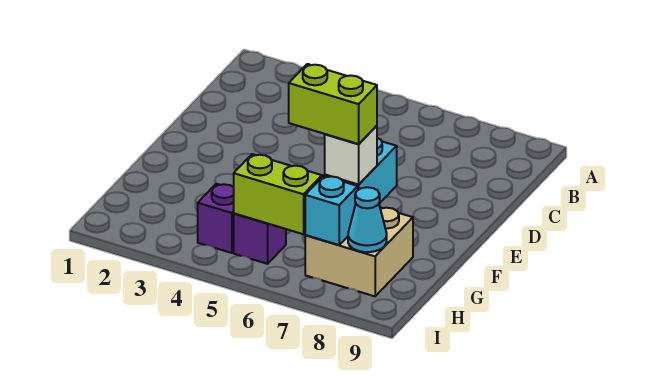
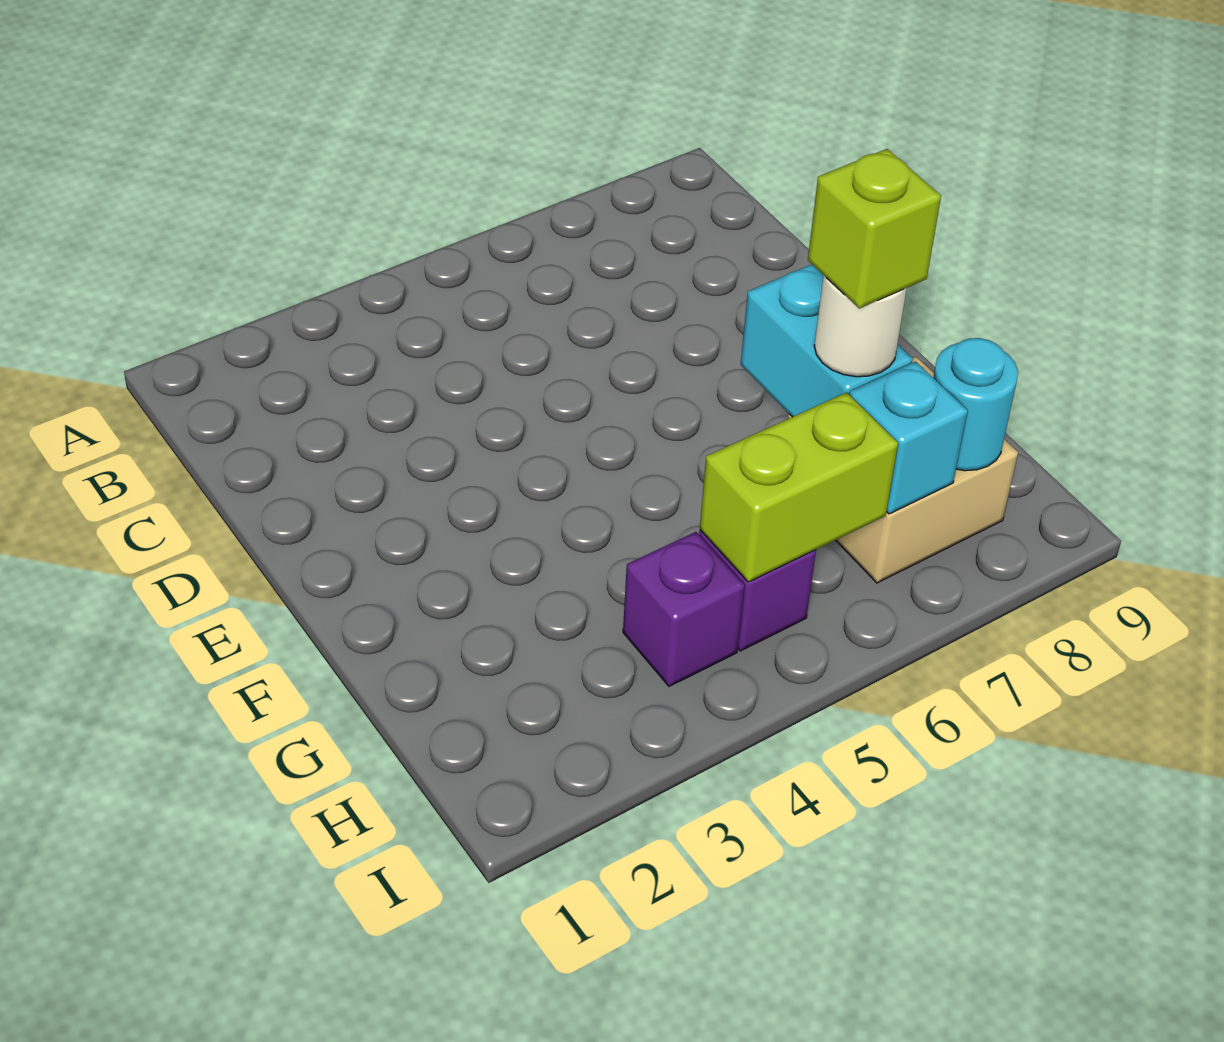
lime brick G6:G7 level 4 -> lime brick G7 level 4
white brick G7 level 3 -> white round brick G7 level 3
cyan cone H8 level 2 -> cyan round brick H8 level 2

